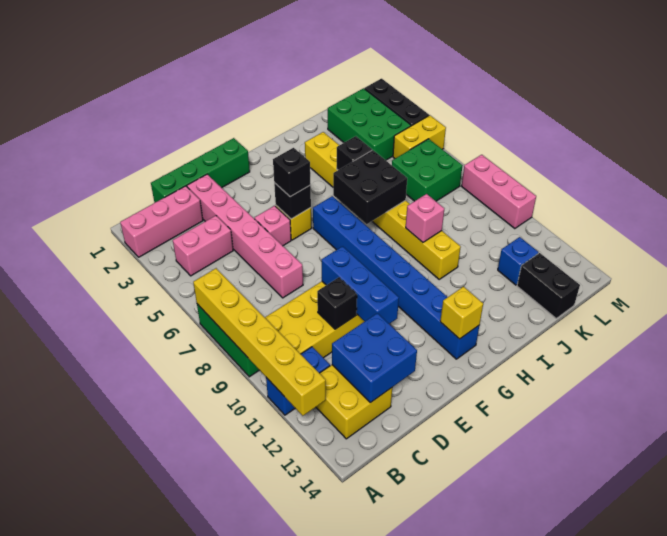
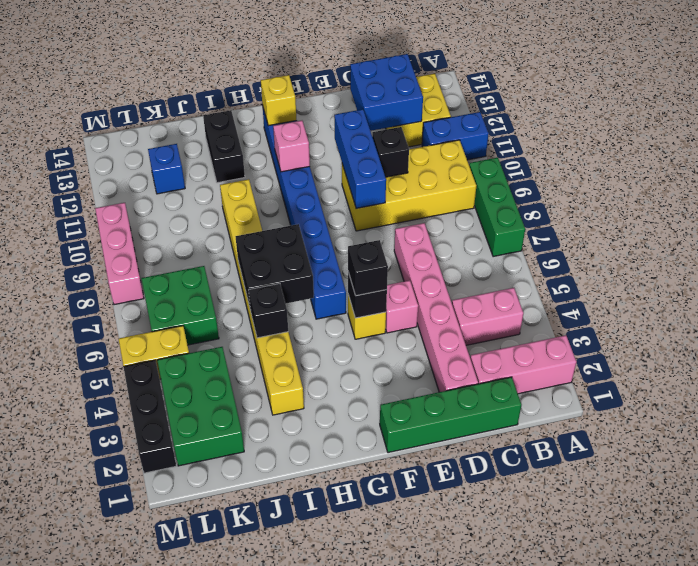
yellow brick A7:A12 level 2 -> none
pink brick I9 level 2 -> pink brick G11 level 2
black brick K13:K14 level 1 -> black brick I12:I13 level 1

